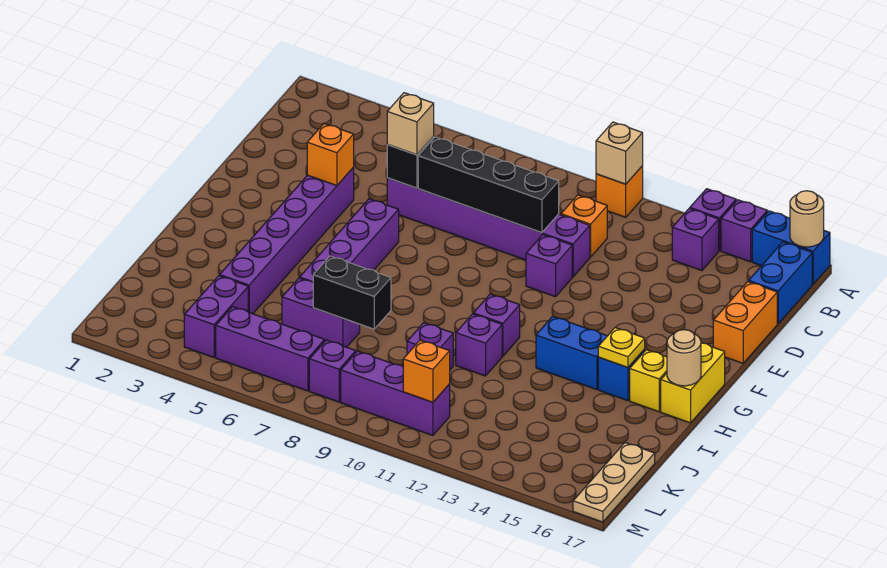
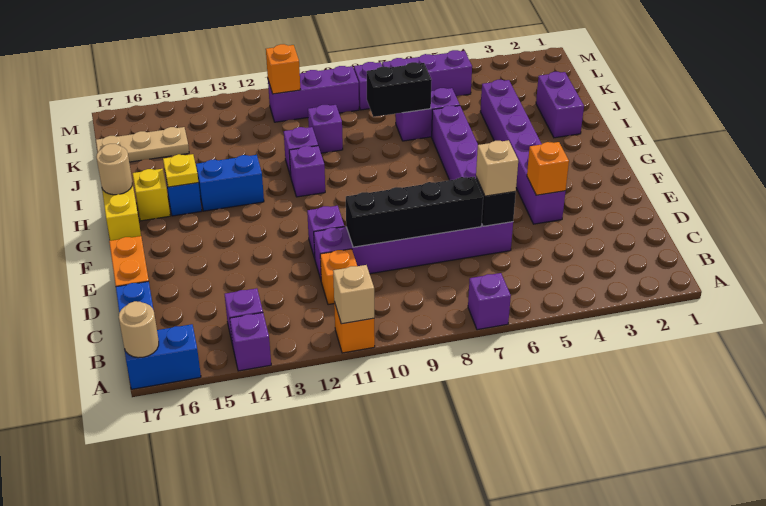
purple brick A15 level 1 -> purple brick A7 level 1
purple brick K4:L4 level 1 -> purple brick I2:J2 level 1
tan plate K17:M17 level 1 -> tan plate K15:K17 level 1

